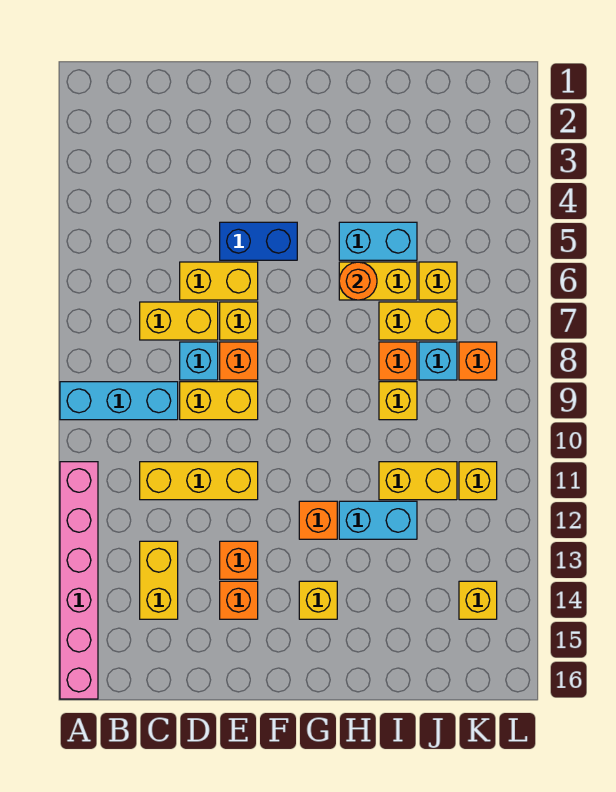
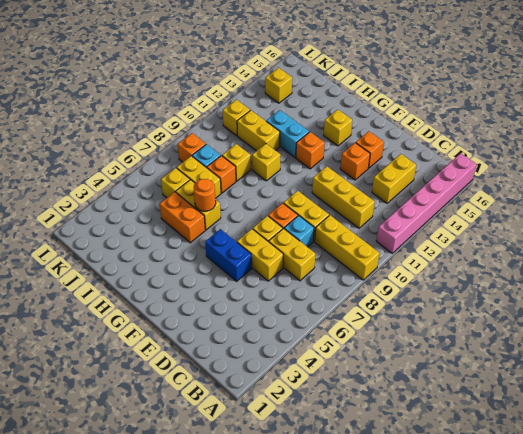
cyan brick A9:C9 level 1 -> yellow brick A9:C9 level 1
cyan brick H5:I5 level 1 -> orange brick H5:I5 level 1
none -> yellow brick H10 level 1

